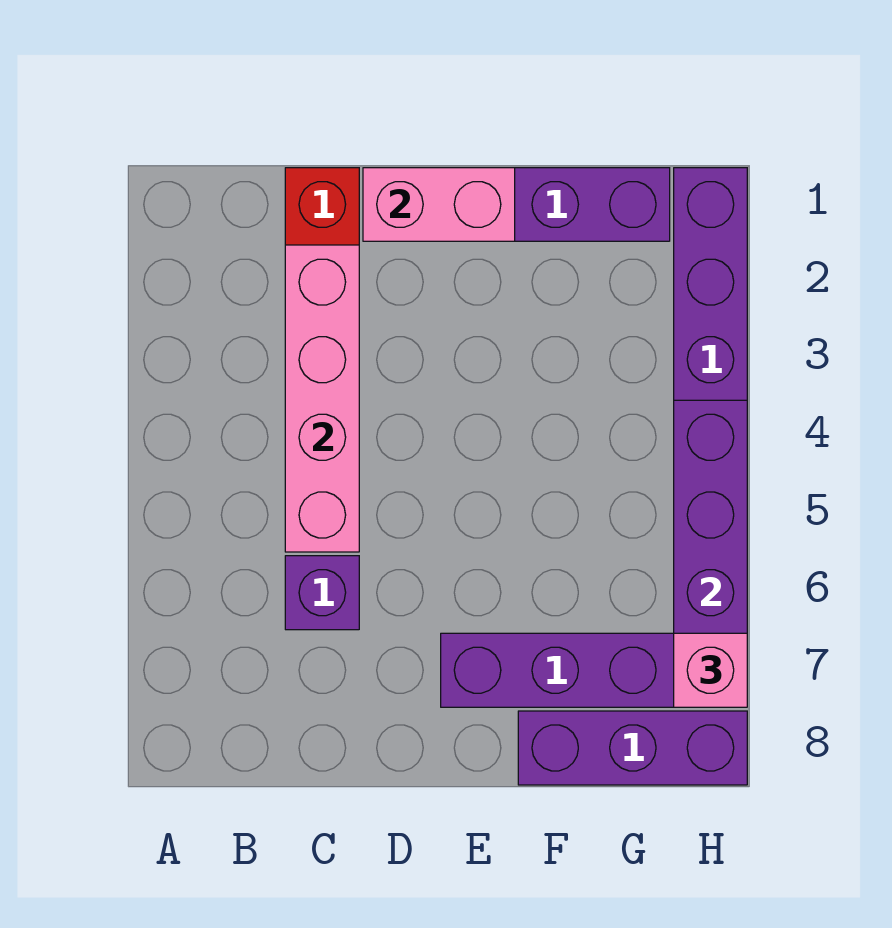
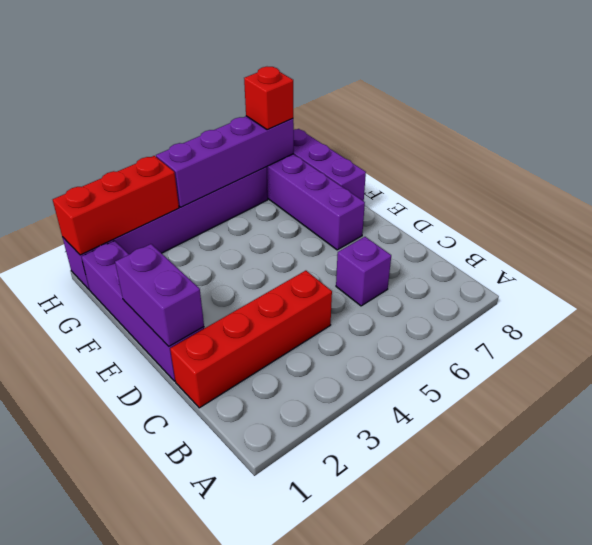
pink brick C2:C5 level 2 -> none
pink brick D1:E1 level 2 -> purple brick D1:E1 level 2
none -> red brick H1:H3 level 2
pink brick H7 level 3 -> red brick H7 level 3

